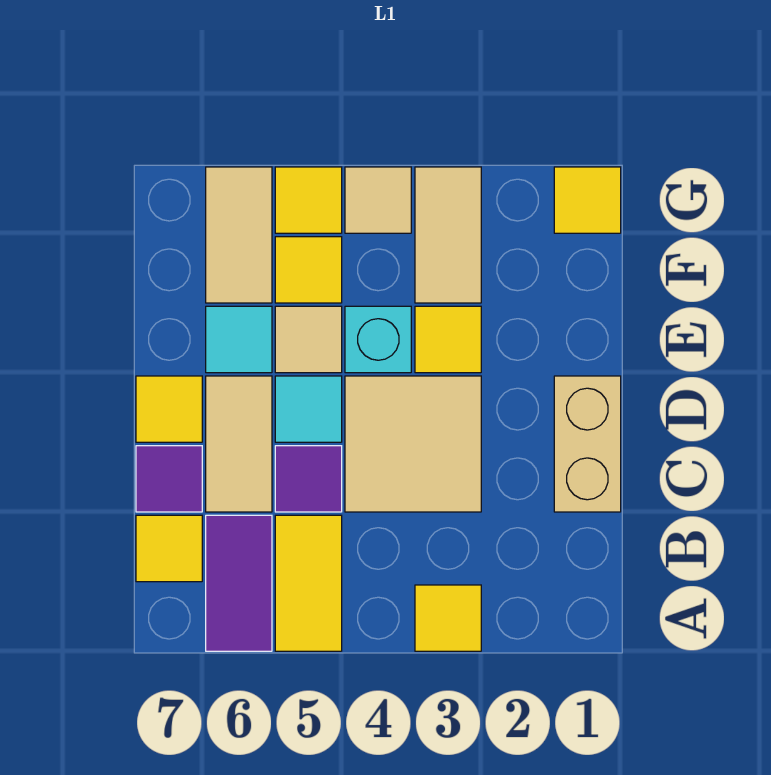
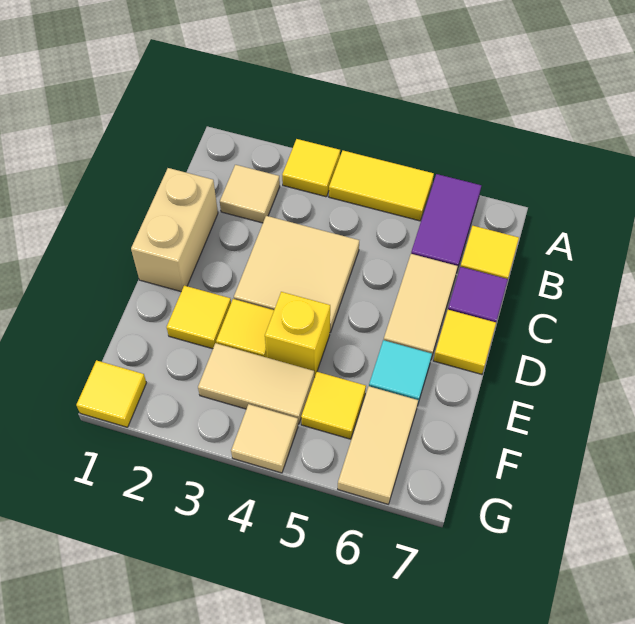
yellow tile A5:B5 level 1 -> yellow tile A4:A5 level 1
purple tile C5 level 1 -> none
cyan tile D5 level 1 -> none
cyan brick E4 level 1 -> yellow brick E4 level 1
tan tile E5 level 1 -> tan tile B2 level 1
tan tile F3:G3 level 1 -> tan tile F3:F4 level 1
yellow tile G5 level 1 -> yellow tile E2 level 1

